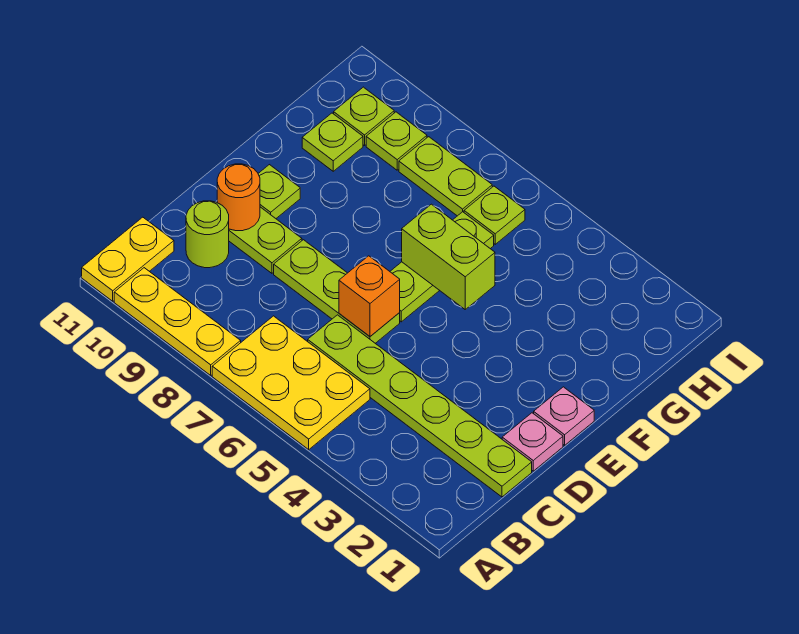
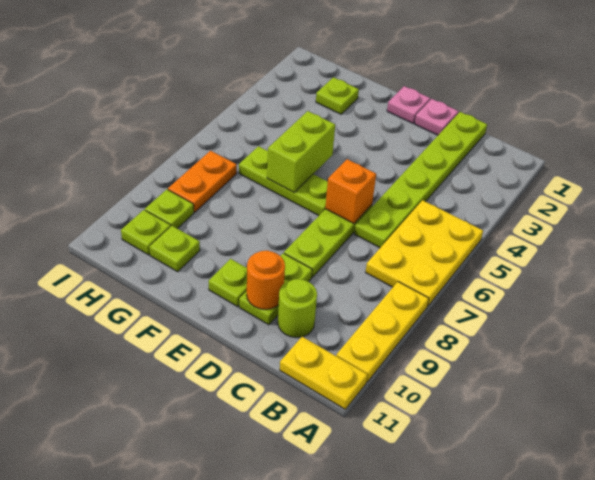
lime plate H6 level 1 -> lime plate G2 level 1
lime plate H7:H8 level 1 -> orange plate H7:H8 level 1

